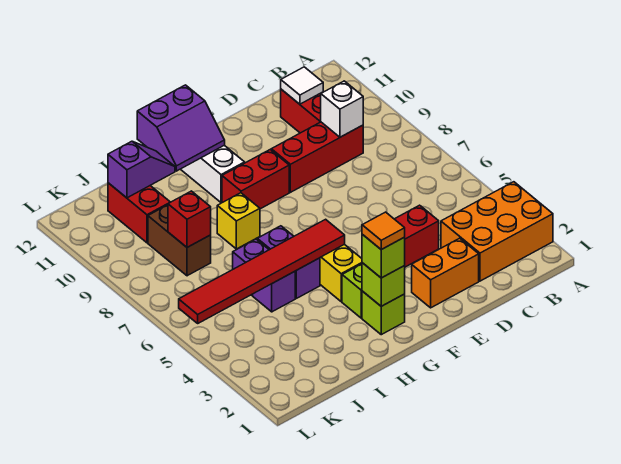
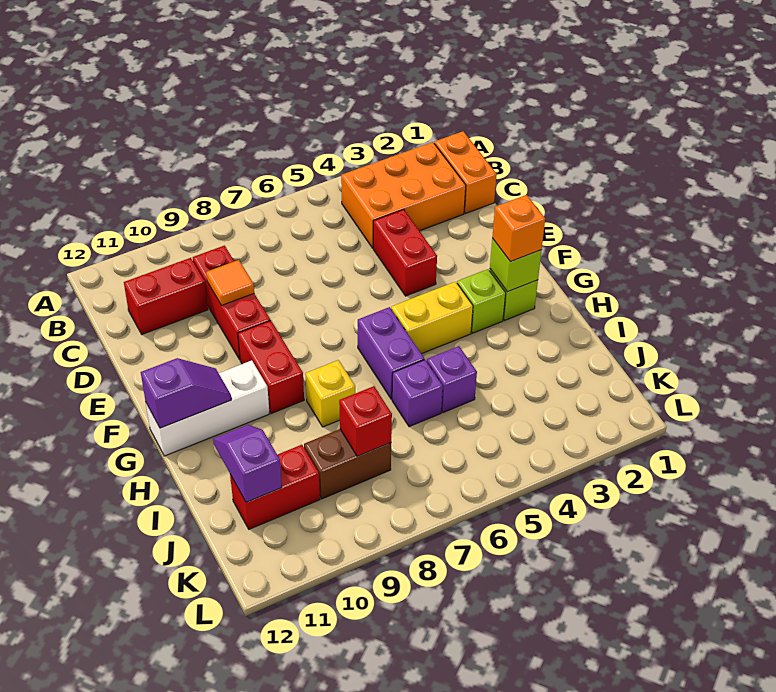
orange brick A2:C3 level 1 -> orange brick B2:C4 level 1
white brick C9 level 2 -> none
white tile C11 level 2 -> none
orange brick D2:E2 level 1 -> orange brick B1:C1 level 1
lime brick G2 level 3 -> orange brick G2 level 3
orange tile G2 level 4 -> orange tile D9 level 2
red tile G5:L5 level 2 -> none
purple slope G11:H12 level 2 top 12 -> purple slope G11:G12 level 2 top 12
purple brick H5:H6 level 1 -> purple brick G6:H6 level 1

